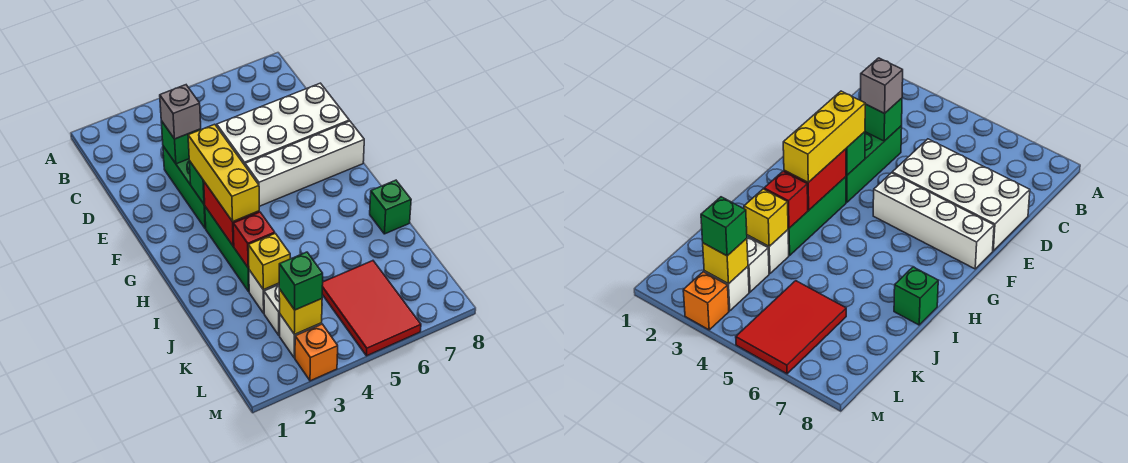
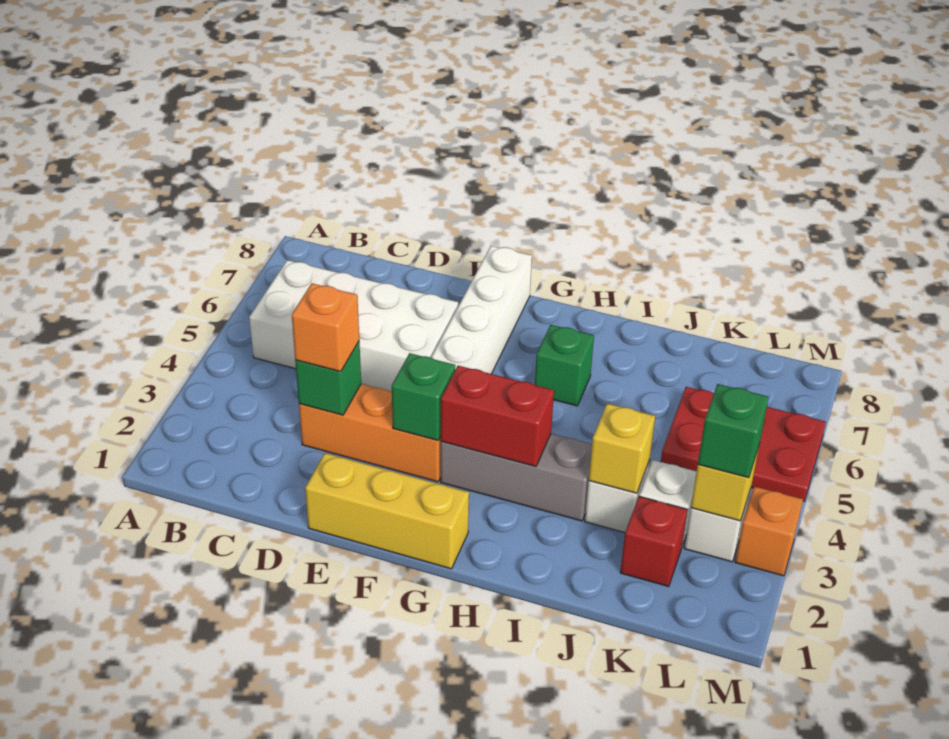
green brick D3:F3 level 1 -> orange brick D3:F3 level 1
grey brick D3 level 3 -> orange brick D3 level 3
white brick D5:E8 level 1 -> white brick B5:E6 level 1
yellow brick F3:H3 level 3 -> yellow brick E1:G1 level 1
green brick G3:I3 level 1 -> grey brick G3:I3 level 1
red brick I3 level 2 -> red brick K2 level 1
green brick I8 level 1 -> green brick H6 level 1
red tile K5:M6 level 1 -> red plate K5:M6 level 1

